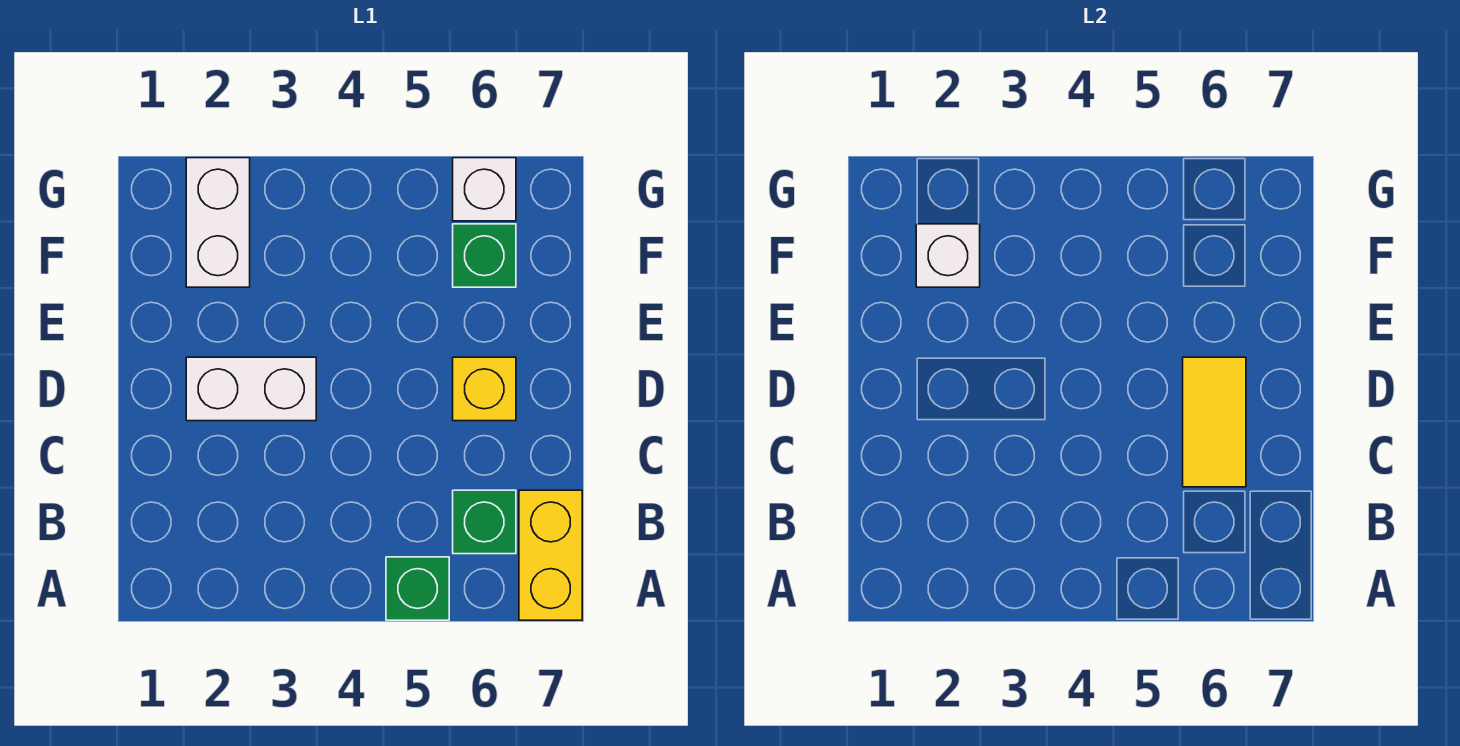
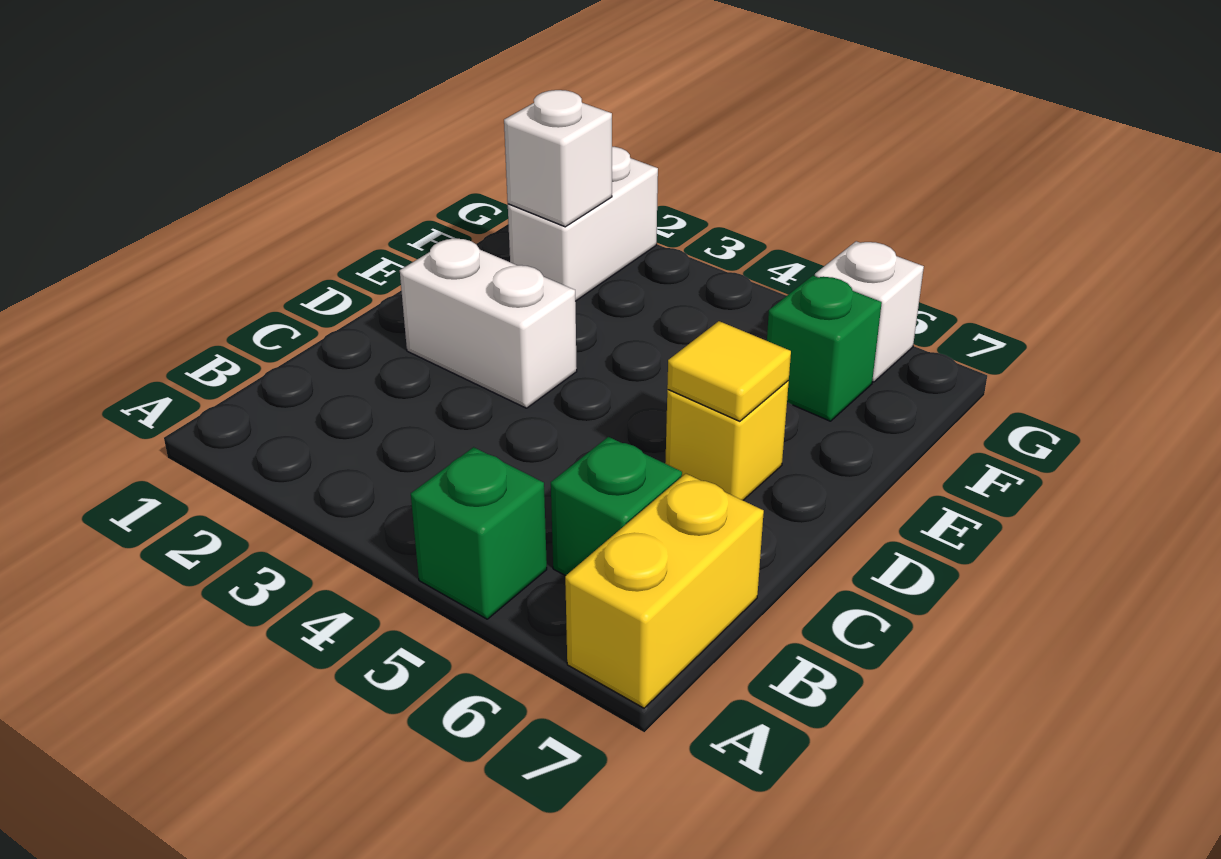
yellow tile C6:D6 level 2 -> yellow tile D6 level 2

